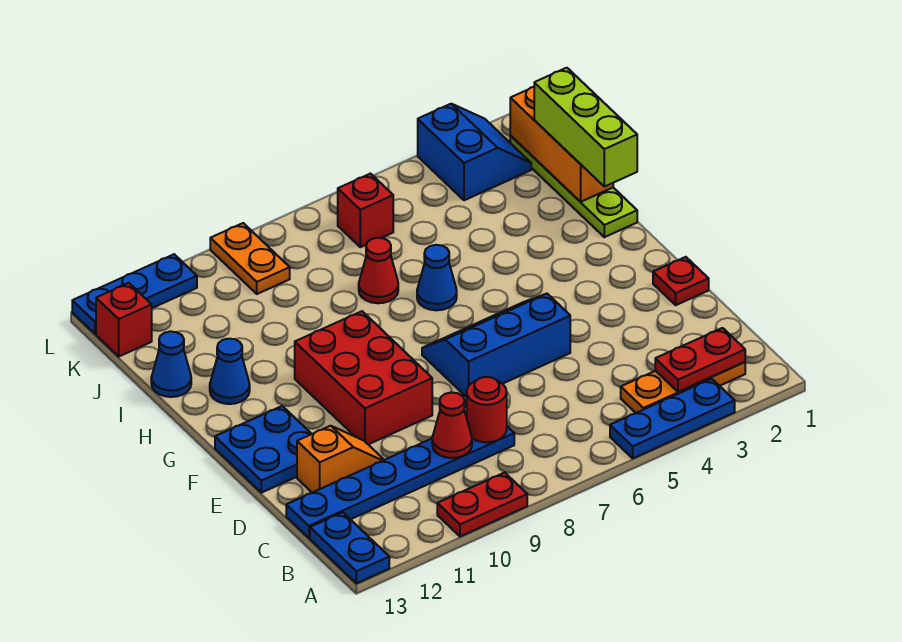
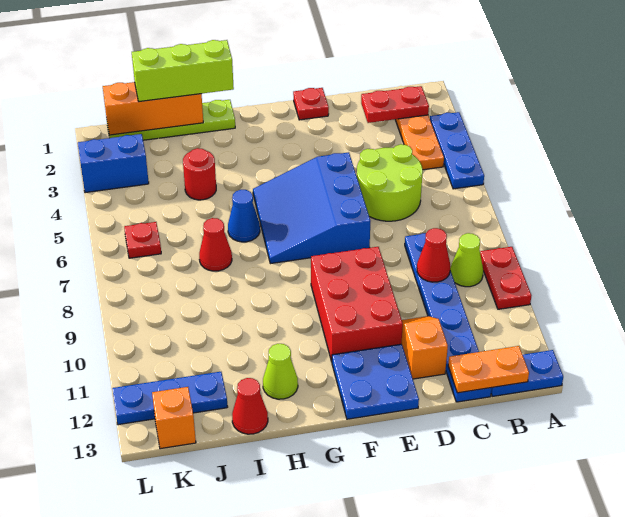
red plate B2:B3 level 2 -> red plate B2:C2 level 2
none -> lime cone B9 level 1
none -> lime round brick C5:D6 level 1
red round brick C8 level 2 -> red round brick I4 level 1
blue slope E5:F7 level 1 top E -> blue slope E5:G7 level 1 top E
red brick E9:G10 level 1 -> red brick E9:F11 level 1
blue cone H12 level 1 -> lime cone H12 level 1
blue cone I13 level 1 -> red cone I13 level 1
red brick K6 level 1 -> red plate K6 level 1
orange plate K9:L9 level 1 -> orange plate B13:C13 level 2
red brick K13 level 1 -> orange brick K13 level 1
blue plate L11:L13 level 1 -> blue plate J12:L12 level 1

